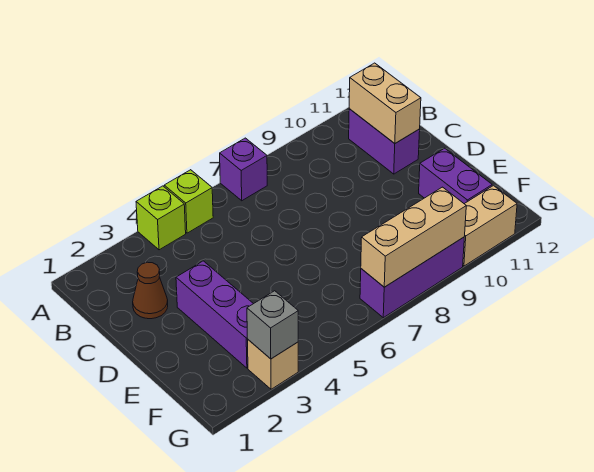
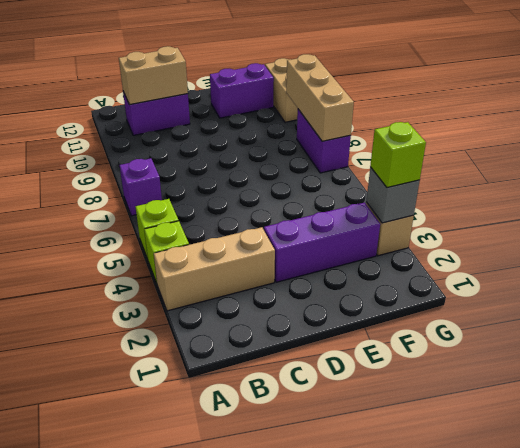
none -> tan brick A3:C3 level 1
brown cone C2 level 1 -> none
none -> lime brick G3 level 3
purple brick G7:G9 level 1 -> purple brick G7:G8 level 1

